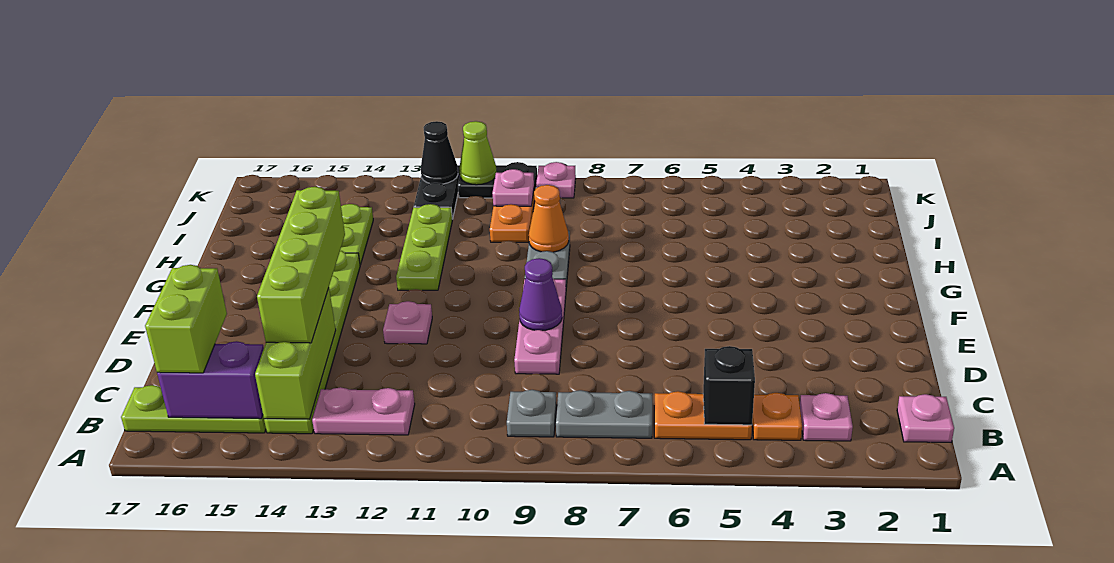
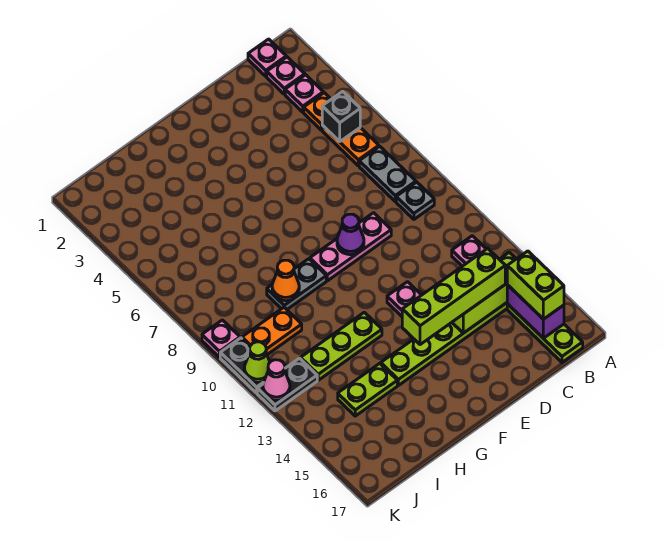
lime brick B16:C16 level 3 -> lime brick B15:B16 level 3
pink plate J10 level 2 -> pink plate B2 level 1
black cone K12 level 2 -> pink cone K12 level 2

